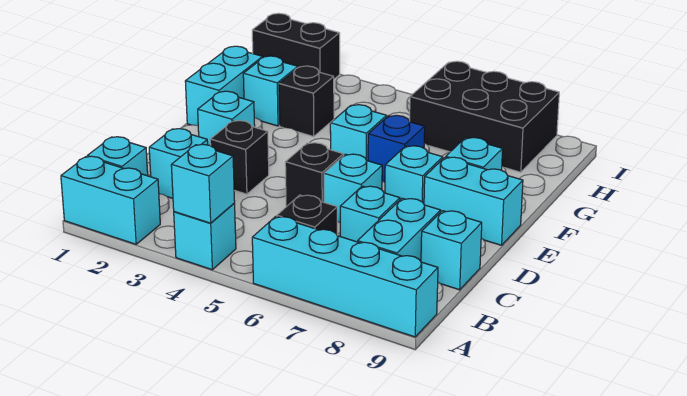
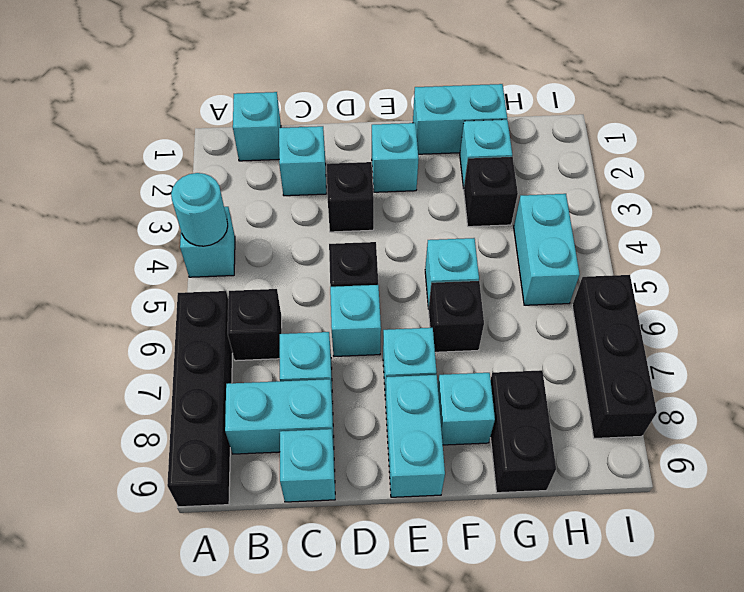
cyan brick A1:A2 level 1 -> cyan brick H4:H5 level 1
cyan brick A4 level 2 -> cyan round brick A4 level 2
cyan brick A6:A9 level 1 -> black brick A6:A9 level 1
blue brick F6 level 1 -> black brick F6 level 1
black brick H6:I8 level 1 -> black brick I6:I8 level 1
black brick I1:I2 level 1 -> black brick G8:G9 level 1

